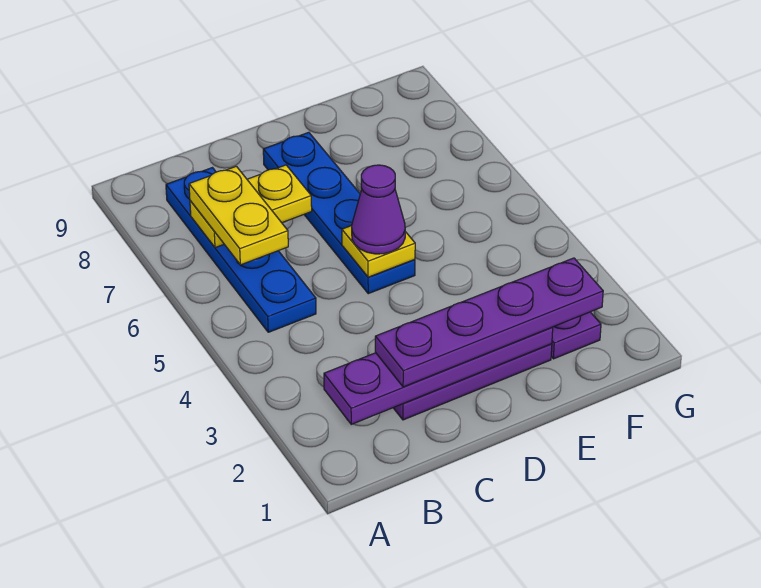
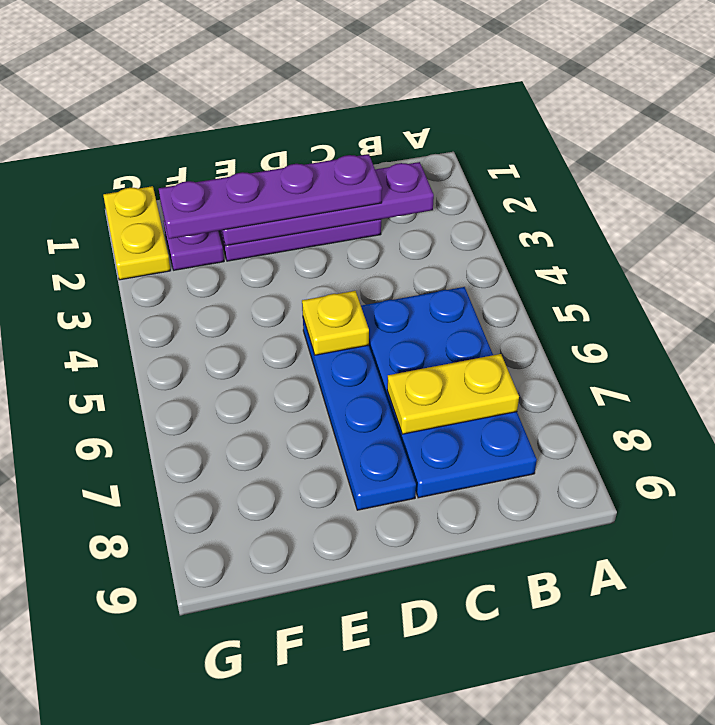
blue plate B5:B8 level 1 -> blue plate B5:C8 level 1
yellow plate B6:B7 level 3 -> yellow plate G1:G2 level 1
purple cone D5 level 3 -> none

